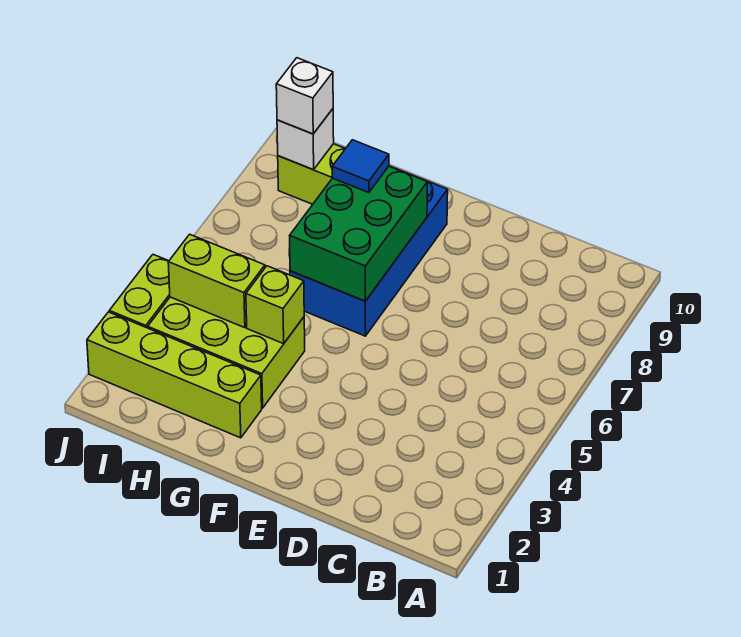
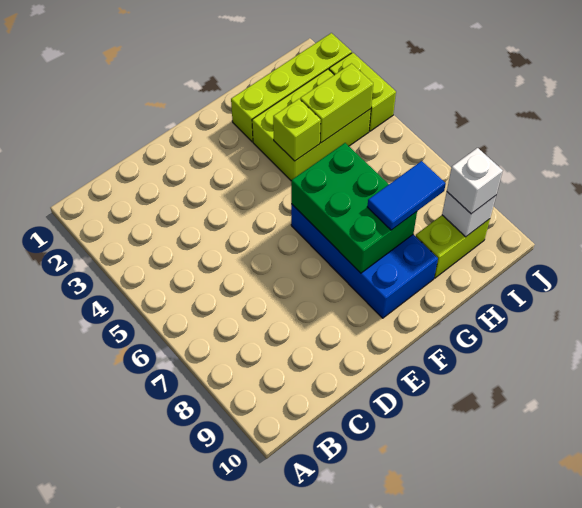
blue tile G8 level 3 -> blue tile G8:H8 level 3

